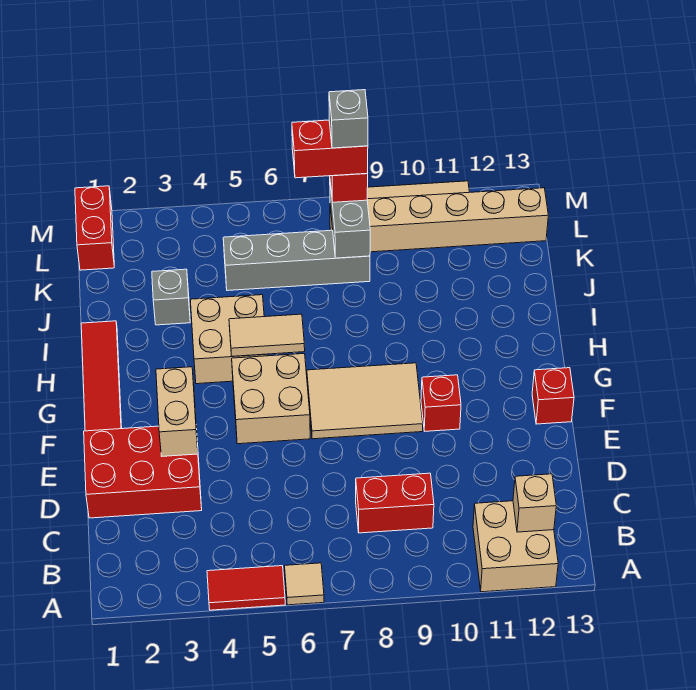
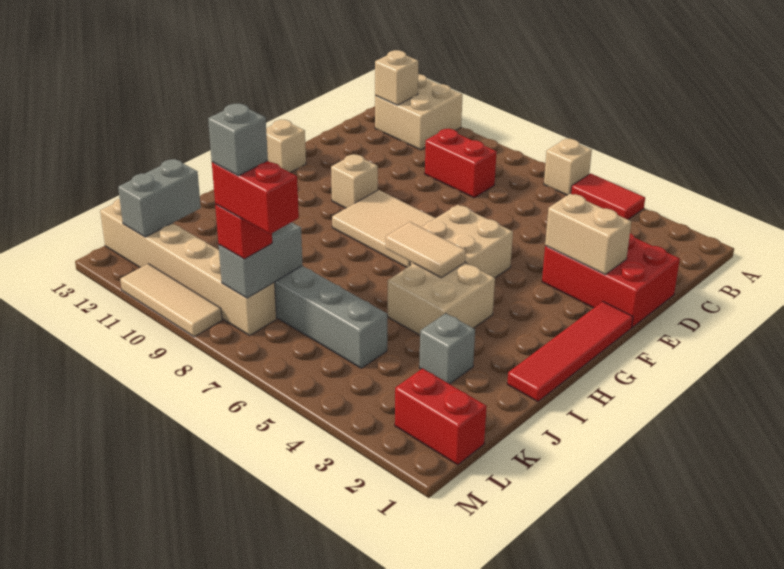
tan tile A6 level 1 -> tan brick A6 level 1
tan brick E3:F3 level 2 -> tan brick E2:E3 level 2
red brick F10 level 1 -> tan brick F10 level 1
red brick F13 level 1 -> tan brick F13 level 1
none -> grey brick K12:L12 level 2
red brick L1:M1 level 1 -> red brick L1:L2 level 1

